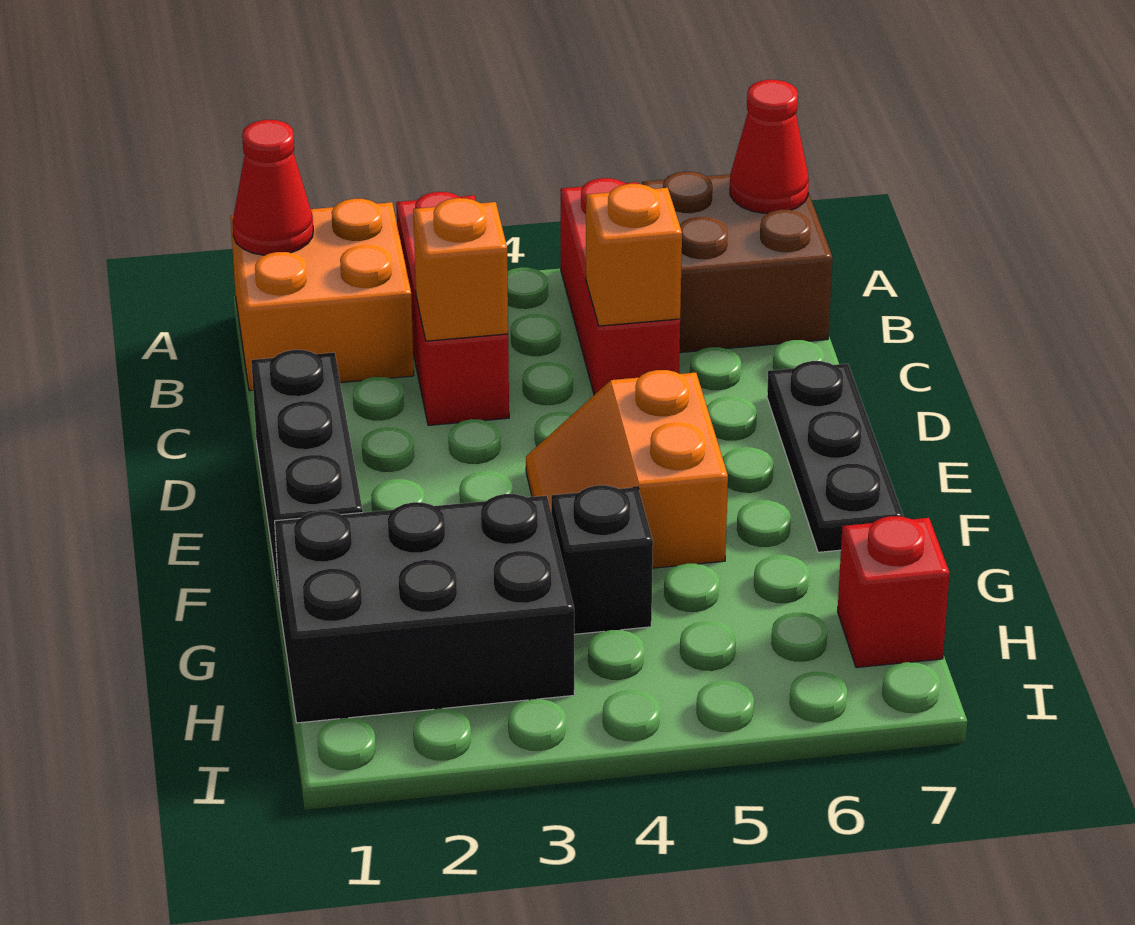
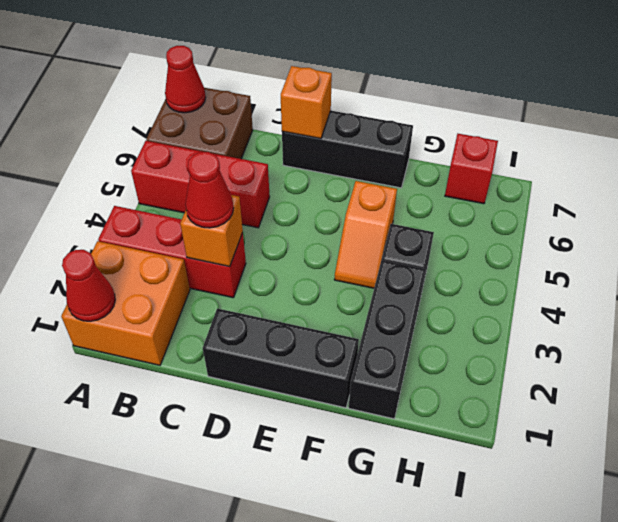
none -> red cone C3 level 3
orange brick C5 level 2 -> orange brick D7 level 2
black plate D7:F7 level 1 -> black brick D7:F7 level 1
orange slope E4:F5 level 1 top 5 -> orange slope F4:F5 level 1 top 5
black brick G1:H3 level 1 -> black brick G1:G3 level 1

